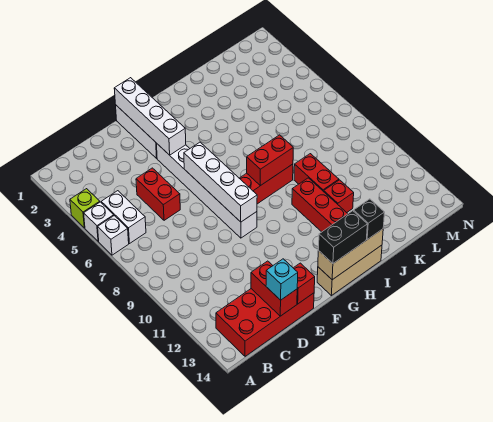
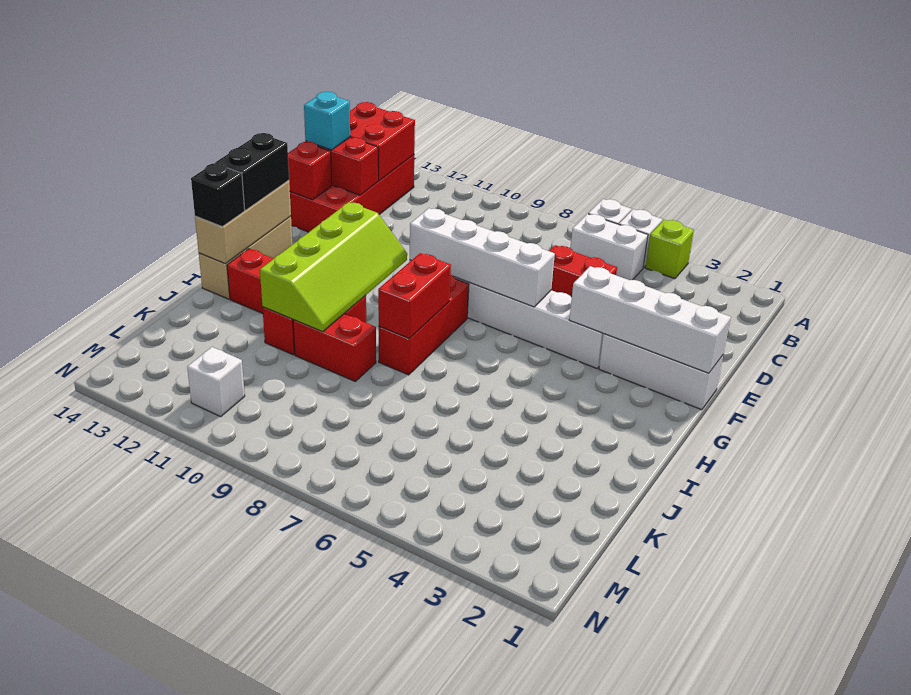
none -> red brick B13:C14 level 2
none -> lime slope G10:J11 level 2 top 11
none -> white brick M11 level 1

